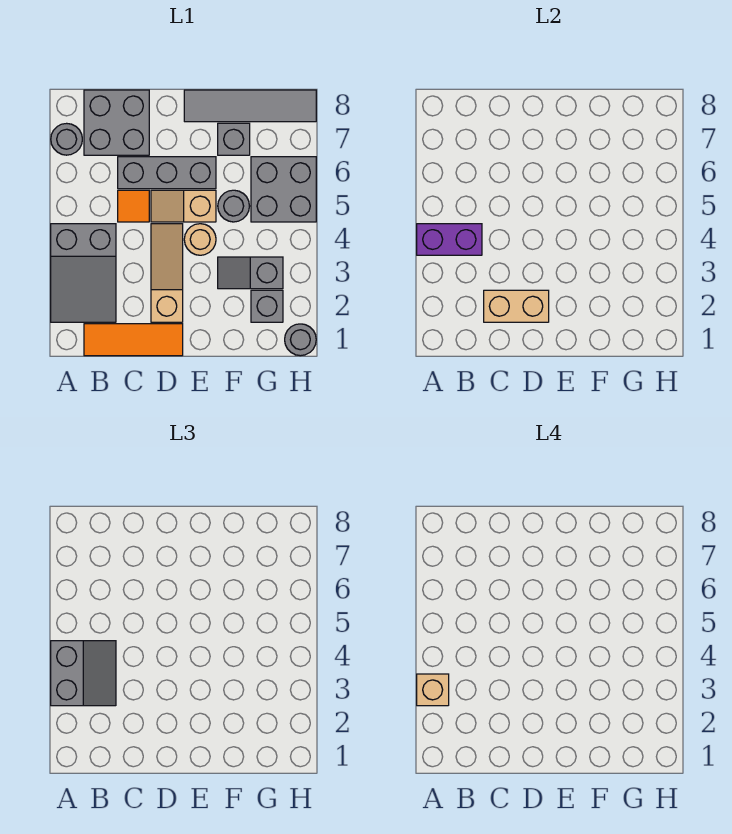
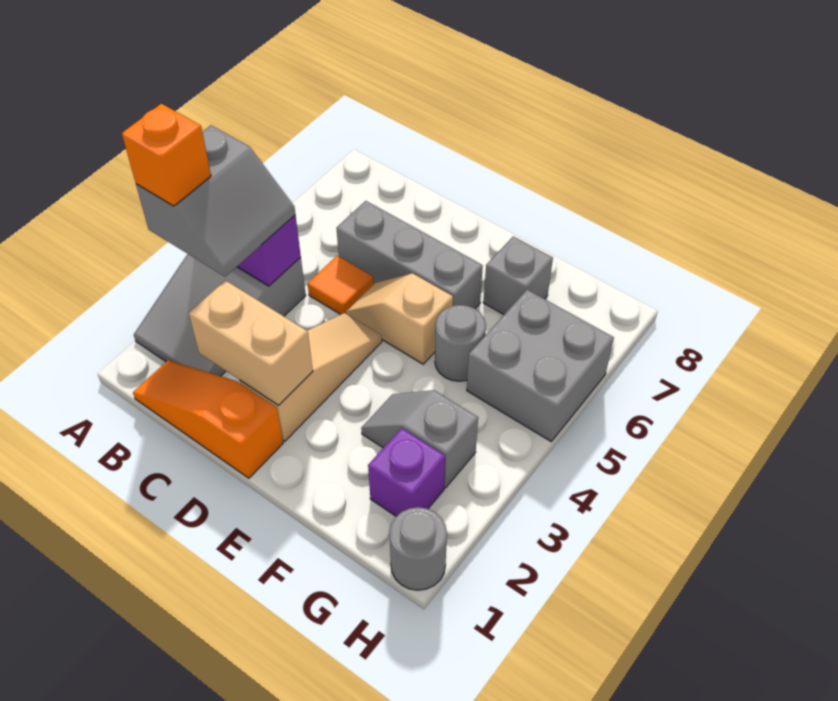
tan brick A3 level 4 -> orange brick A3 level 4
grey round brick A7 level 1 -> none
orange tile B1:D1 level 1 -> orange slope B1:D1 level 1 top D
grey brick B7:C8 level 1 -> none
tan round brick E4 level 1 -> none
grey tile E8:H8 level 1 -> none
grey brick G2 level 1 -> purple brick G2 level 1

